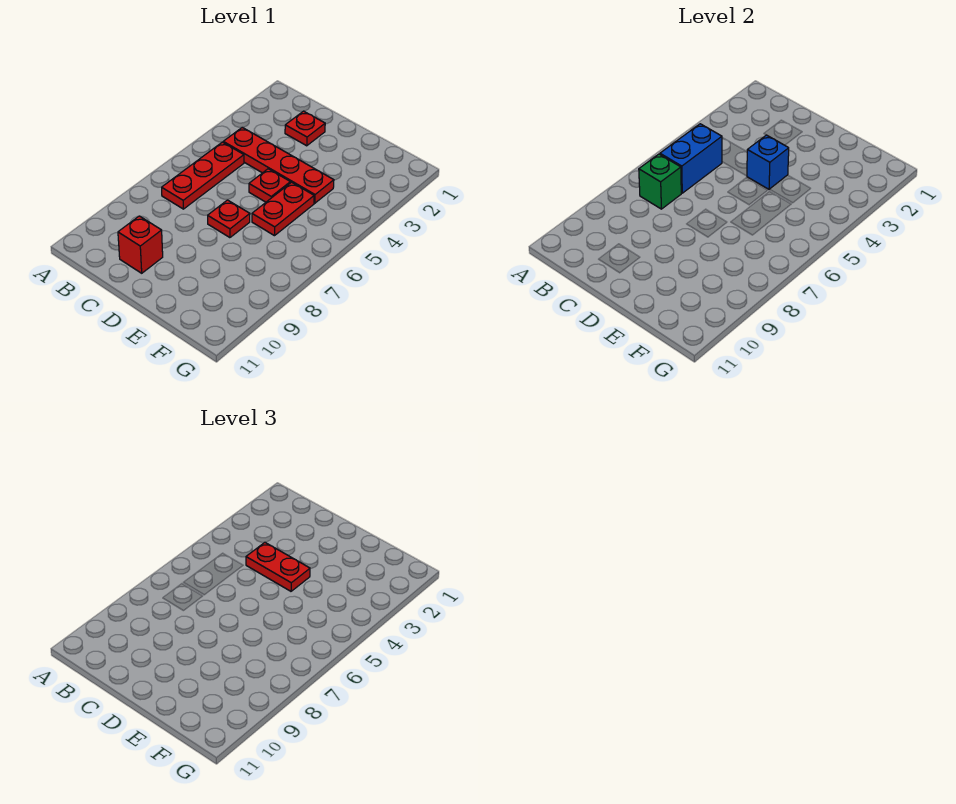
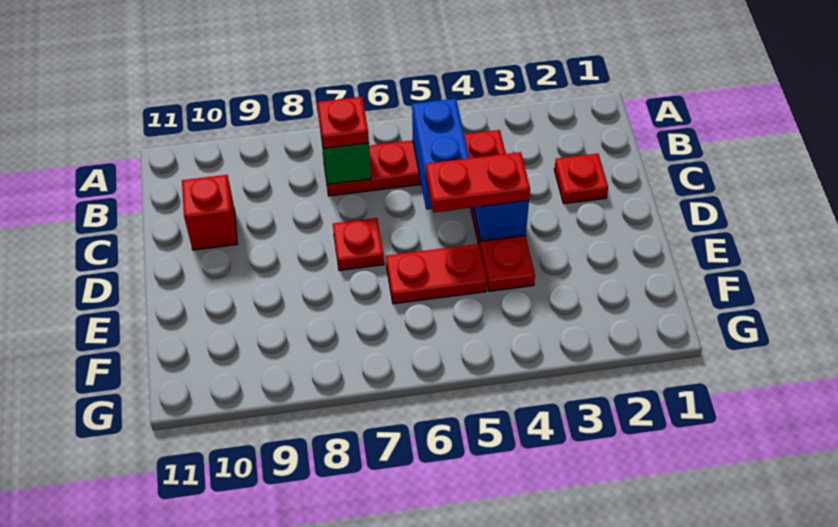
blue brick B5:B6 level 2 -> blue brick B5:C5 level 2
red plate C4:D4 level 3 -> red plate D4:D5 level 3
red plate D5 level 1 -> red plate B7 level 3

